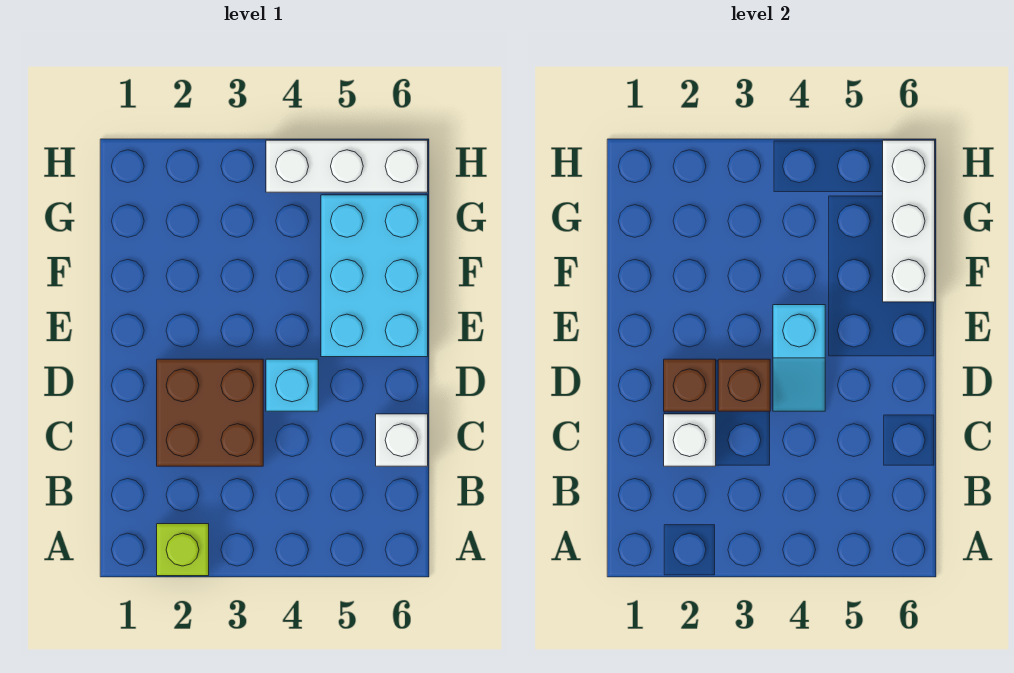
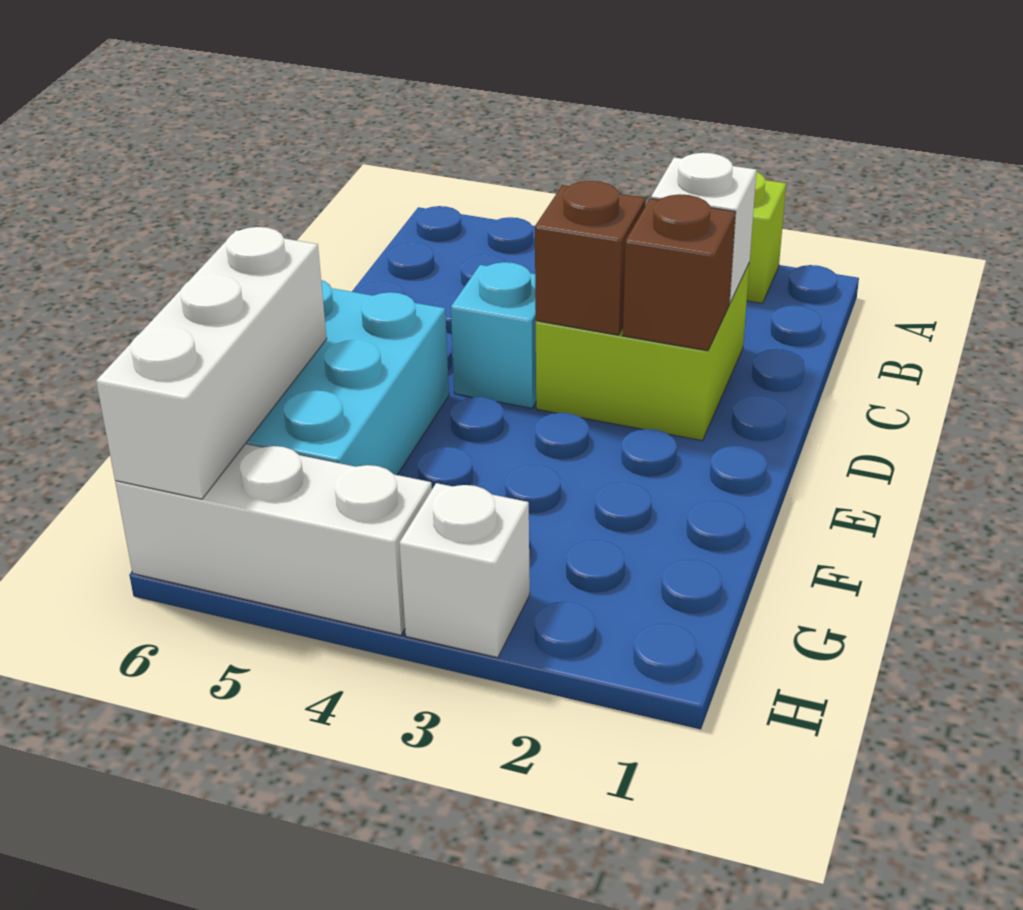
brown brick C2:D3 level 1 -> lime brick C2:D3 level 1
white brick C6 level 1 -> white brick H3 level 1
cyan slope D4:E4 level 2 top E -> none

